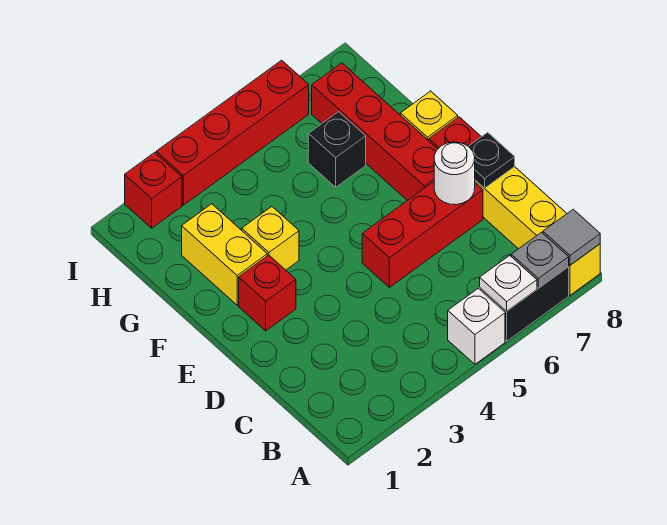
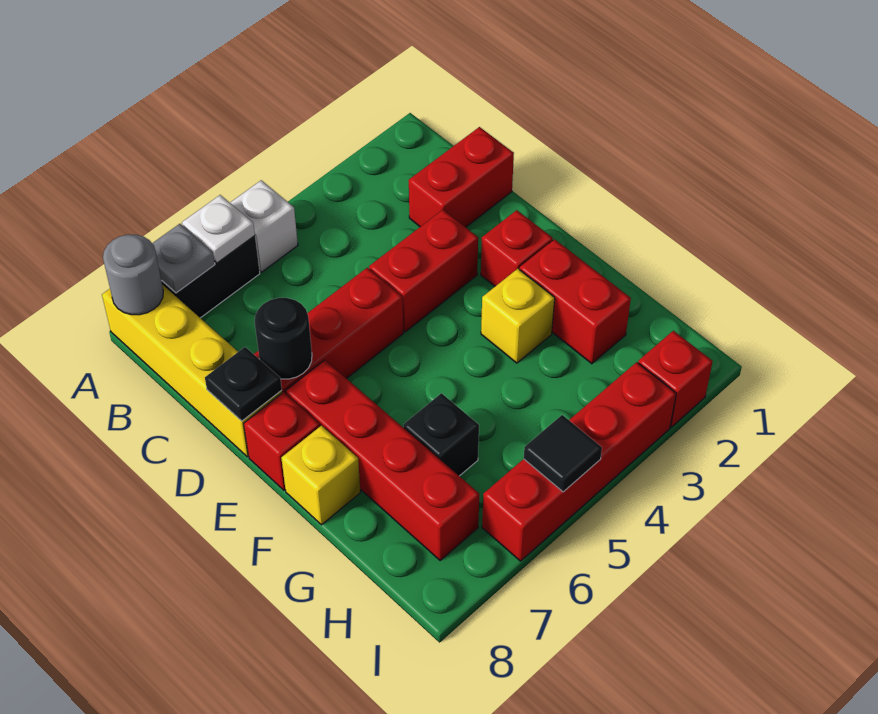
grey tile A8 level 2 -> grey round brick A8 level 2
none -> red brick C1:C2 level 1
none -> red brick D3:D4 level 1
white round brick D7 level 2 -> black round brick D7 level 2
yellow brick F2:G2 level 1 -> red brick F2:G2 level 1
none -> black tile I5 level 2

